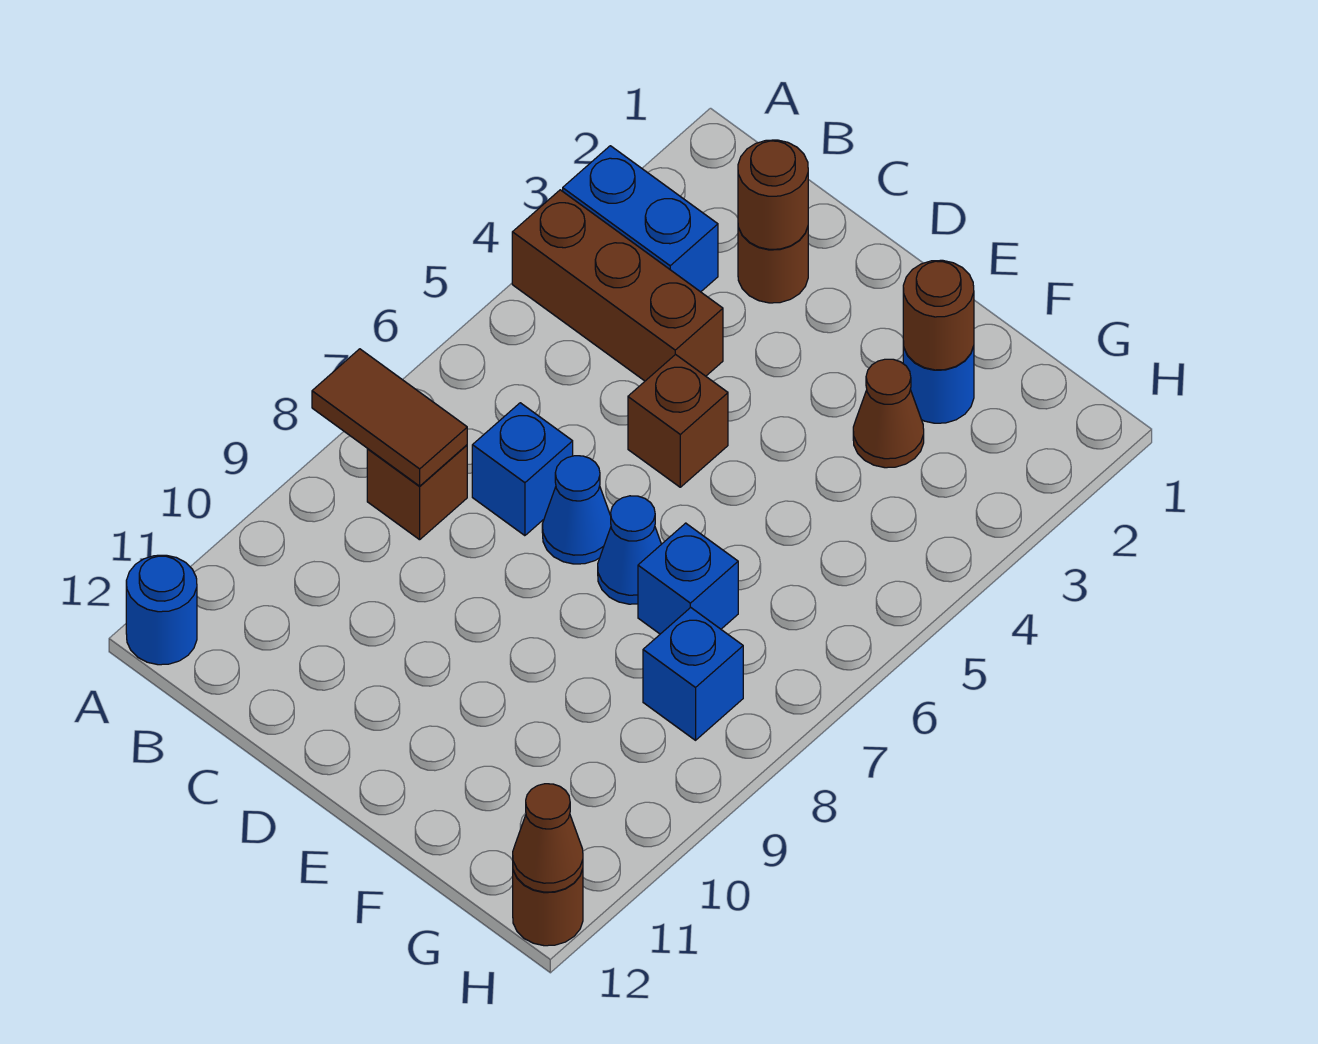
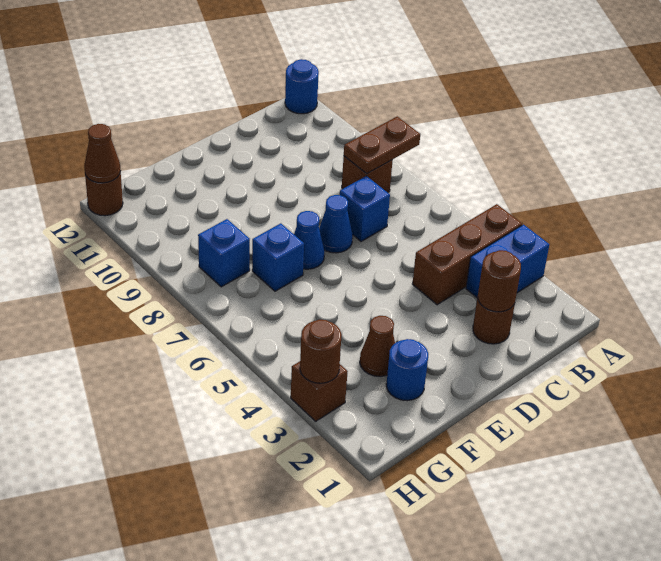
brown tile A8:B8 level 2 -> brown plate A8:B8 level 2
brown brick D5 level 1 -> brown brick H3 level 1
brown round brick F2 level 2 -> brown round brick H3 level 2

